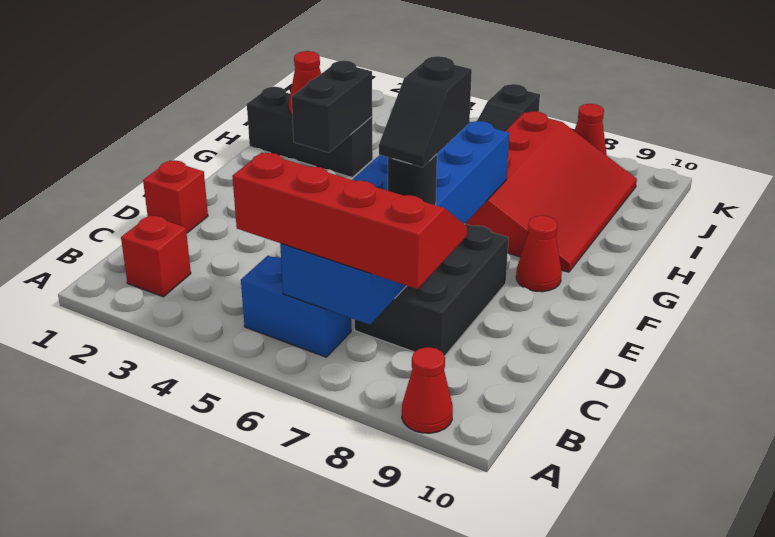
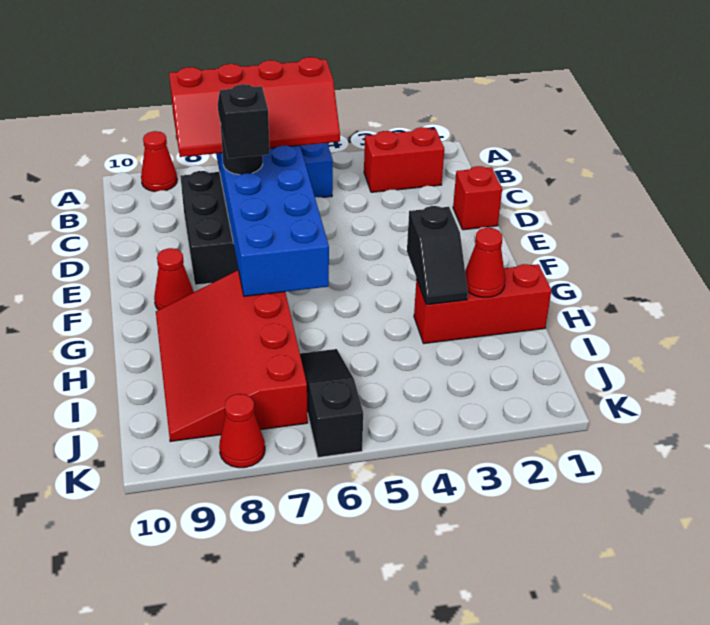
red brick B2 level 1 -> red brick B2:B3 level 1
black brick G3:H3 level 2 -> black slope G3:H3 level 2 top G
black brick H1:H3 level 1 -> red brick H1:H3 level 1

